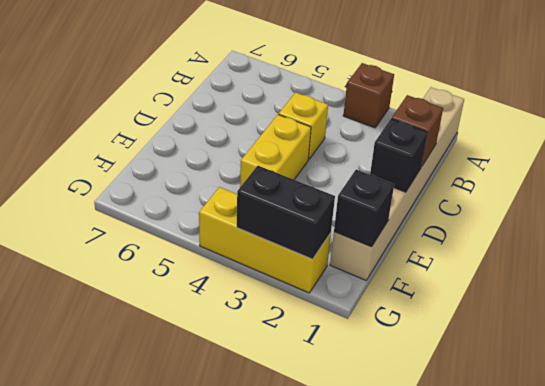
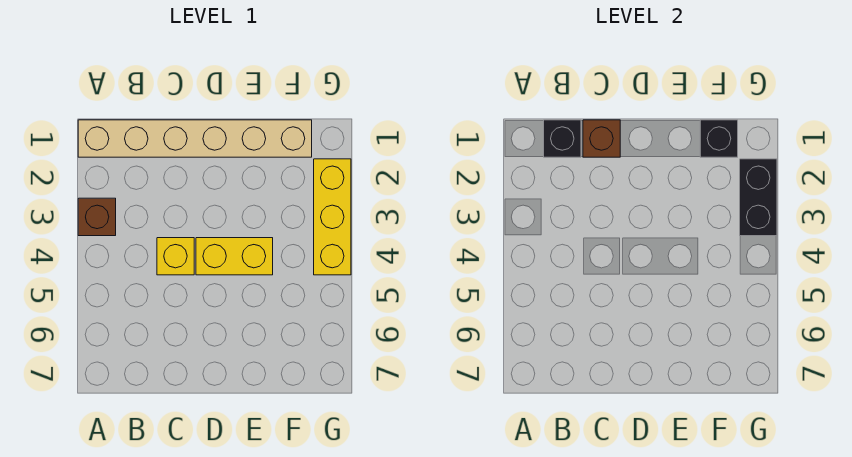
black brick D1 level 2 -> black brick B1 level 2

